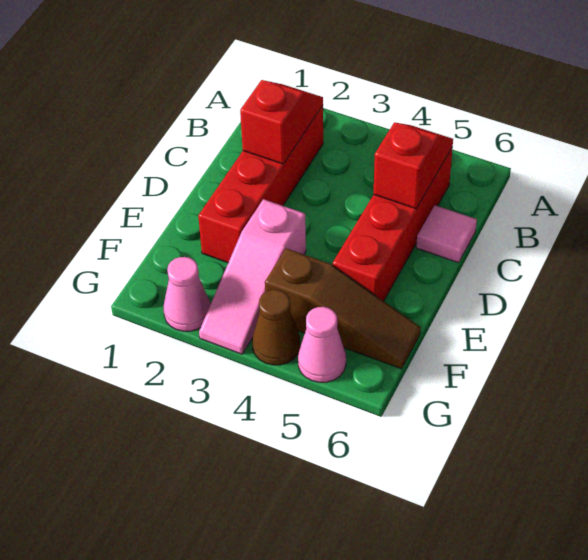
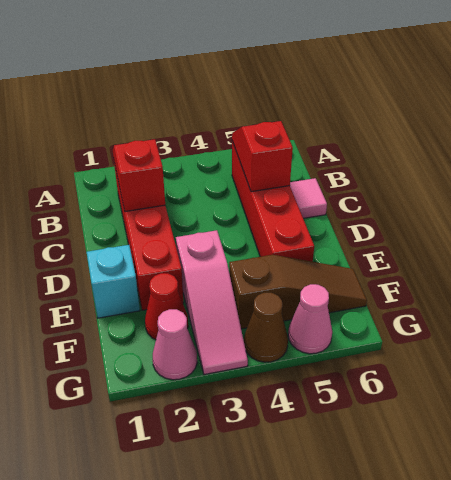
none -> cyan brick E1 level 1
none -> red cone F2 level 1

